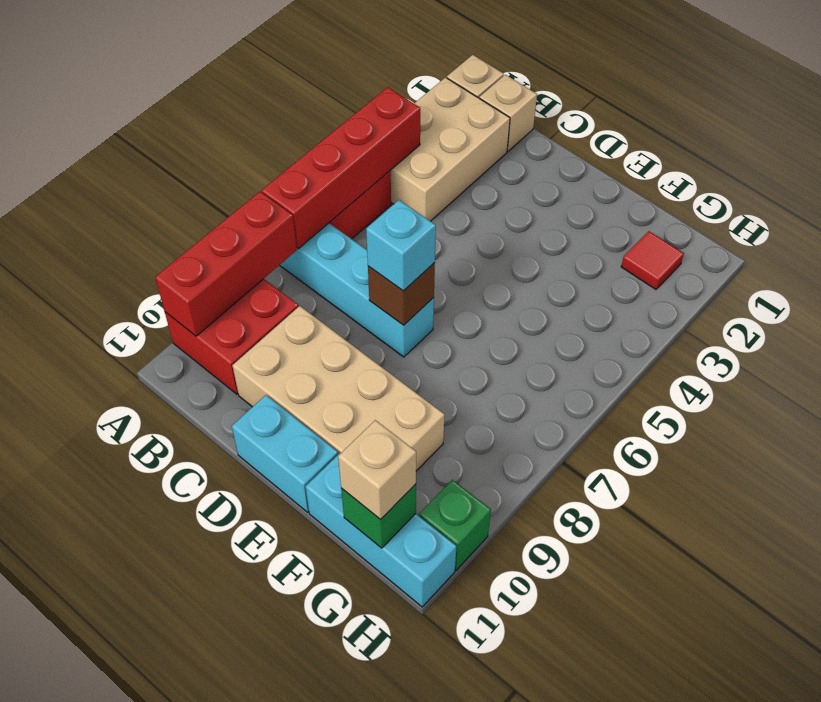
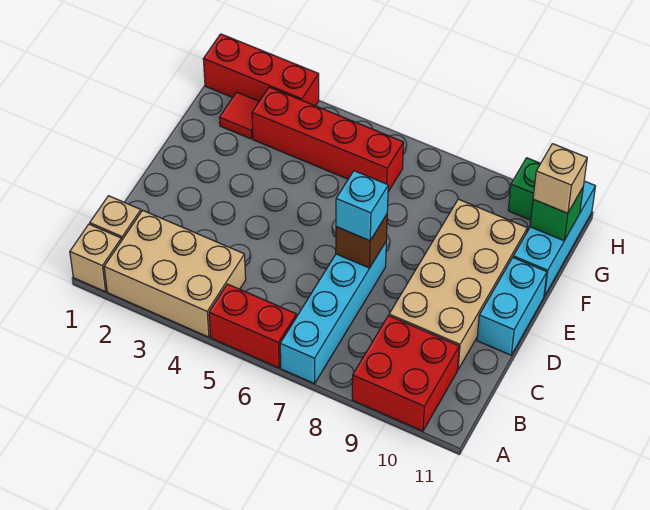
red brick A4:A7 level 2 -> red brick G3:G6 level 1
red brick A8:A10 level 2 -> red brick H1:H3 level 1

